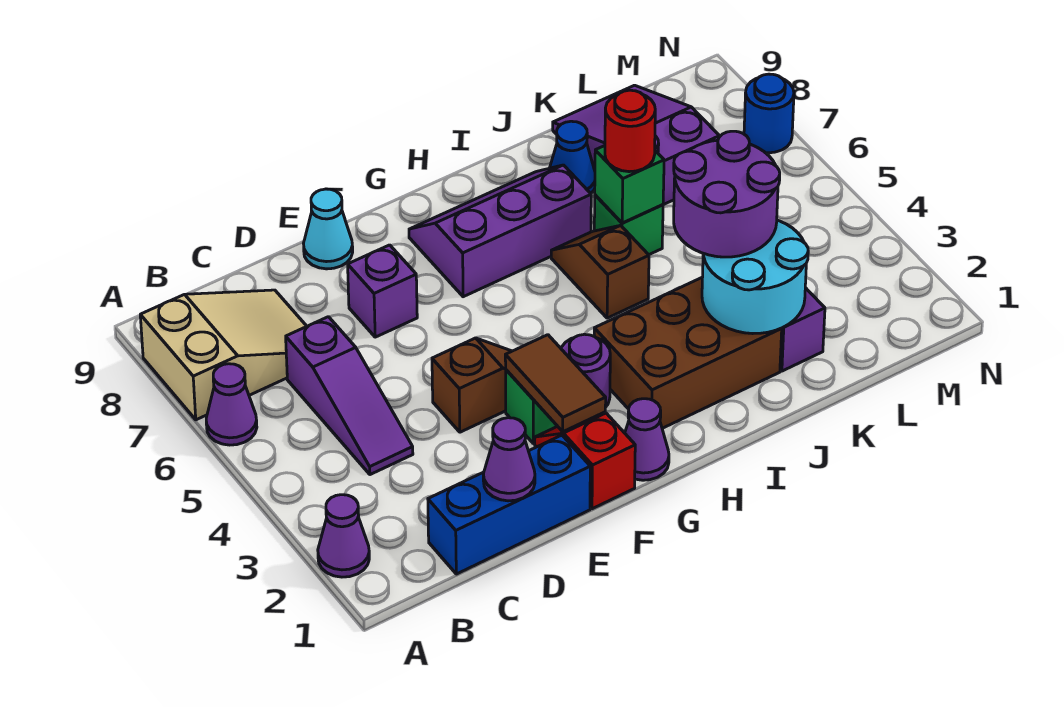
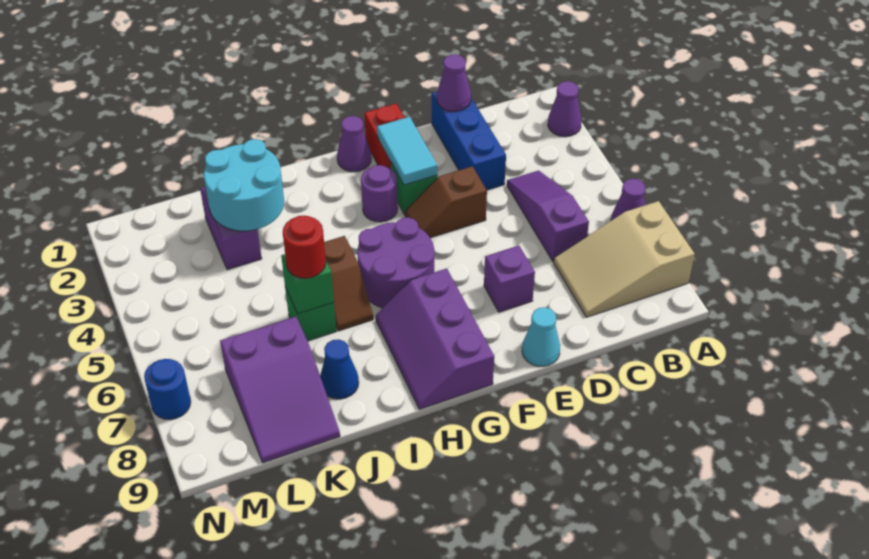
blue brick C1:E1 level 1 -> blue brick D1:D3 level 1
brown tile F2:F3 level 2 -> cyan tile F2:F3 level 2
purple slope G7:I8 level 1 top 7 -> purple slope G7:H9 level 1 top G
brown brick H2:J3 level 1 -> none
purple round brick J3:K4 level 3 -> purple round brick G5:H6 level 1

